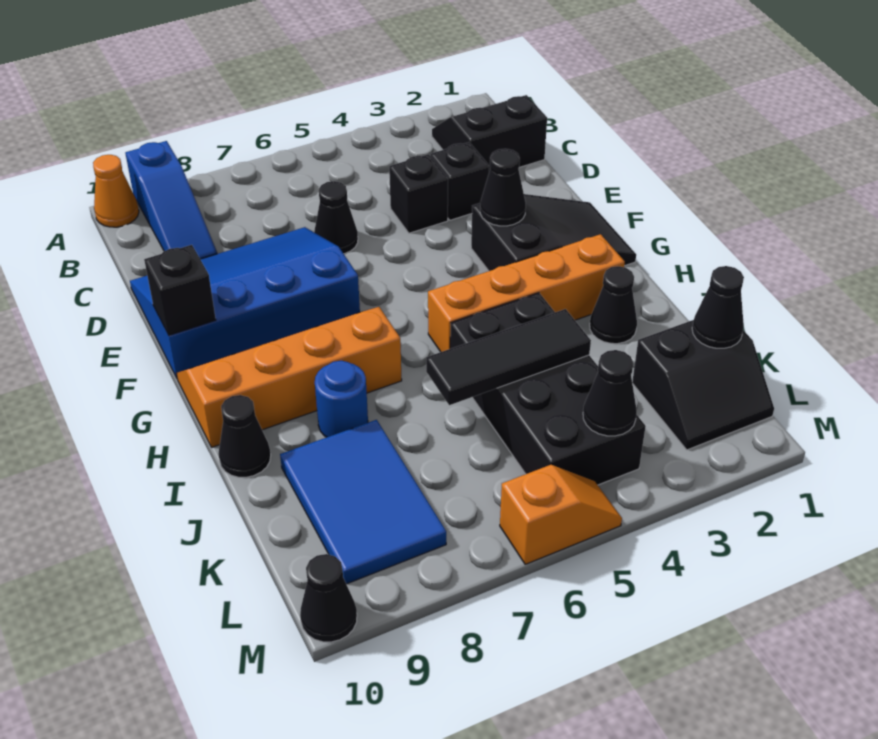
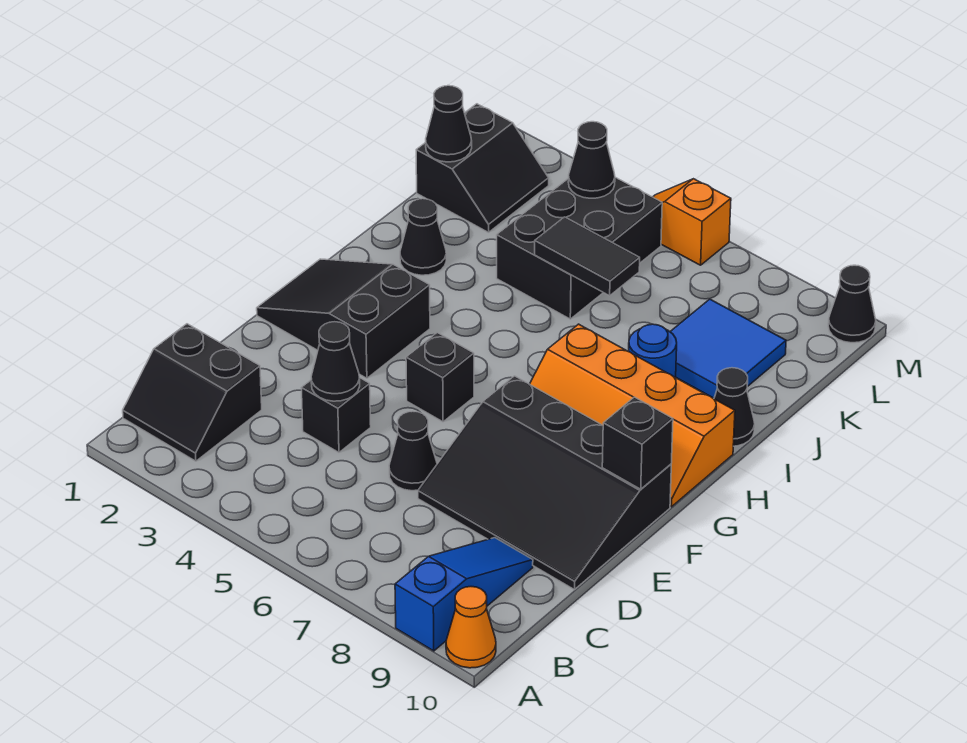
black brick D3 level 1 -> black brick F5 level 1
blue slope D7:F10 level 1 top F -> black slope D7:F10 level 1 top F
black cone F3 level 2 -> black cone D4 level 2
orange brick H2:H5 level 1 -> none
black brick I4:L5 level 1 -> black brick J4:L5 level 1
black tile J4:J6 level 2 -> black tile J5:J6 level 2
blue tile J8:L9 level 1 -> blue tile J8:K9 level 1
black slope K1:L2 level 1 top K -> black slope K1:L2 level 1 top 1

